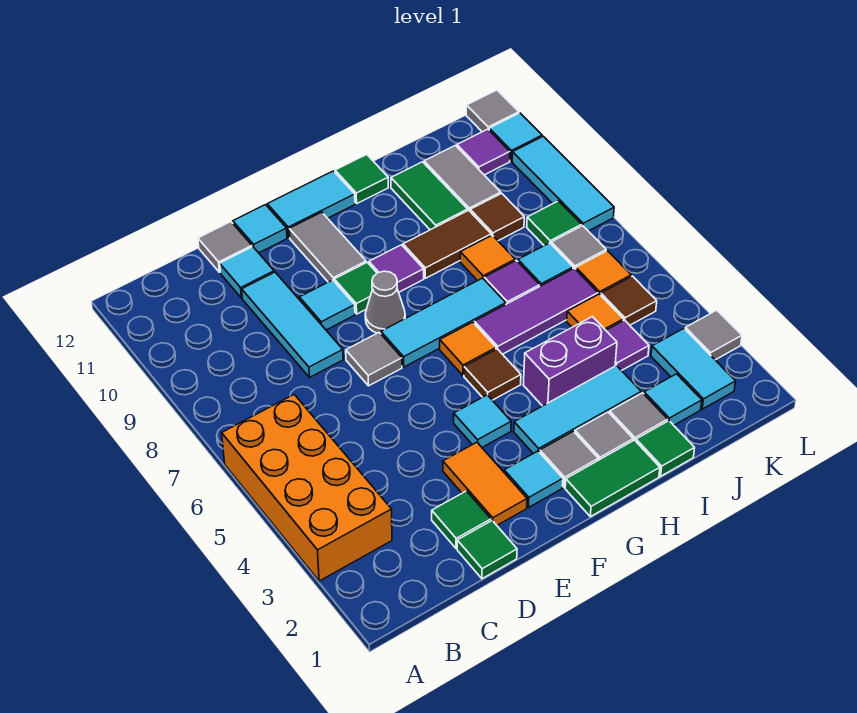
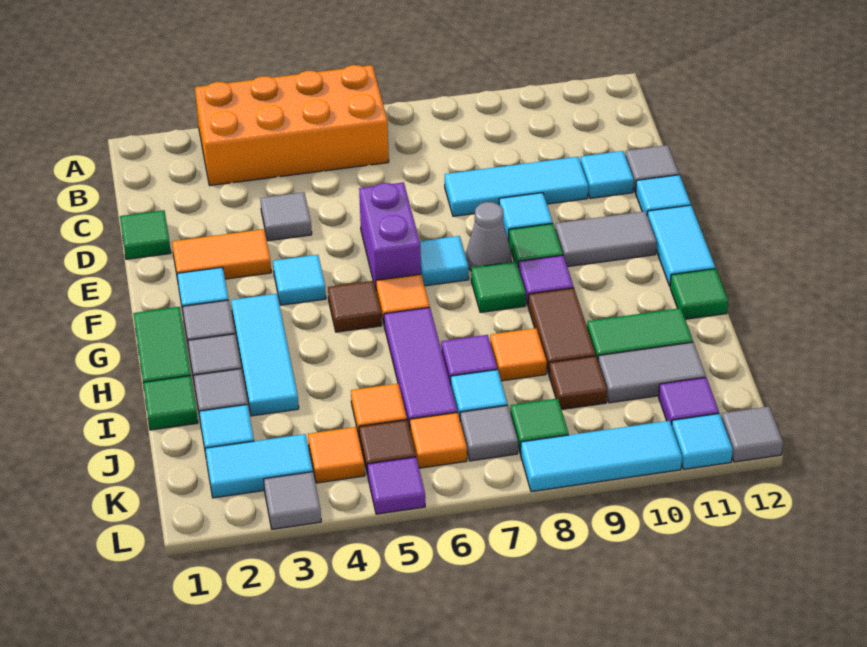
green tile D2 level 1 -> green tile G8 level 1
grey tile E7 level 1 -> grey tile D4 level 1
cyan tile F7:H7 level 1 -> cyan tile F7 level 1
purple brick H4:I4 level 1 -> purple brick E6:F6 level 1
purple tile J4 level 1 -> purple tile L5 level 1
none -> orange tile K4 level 1

